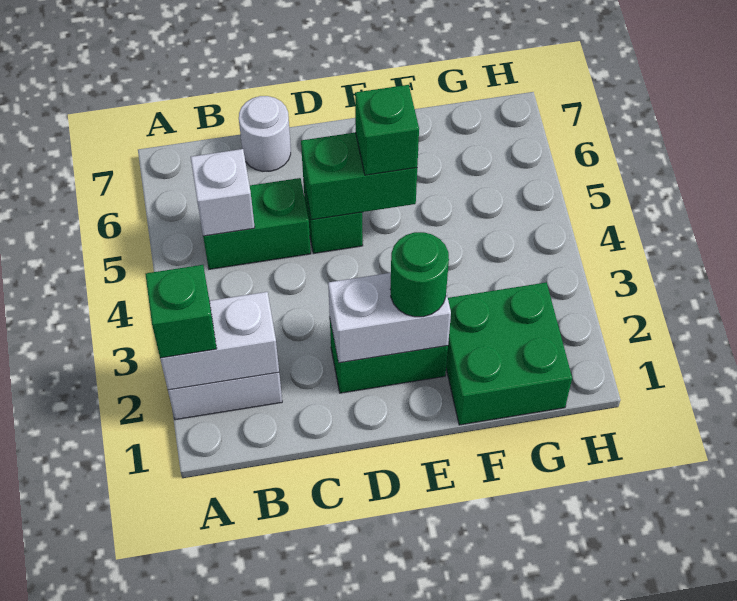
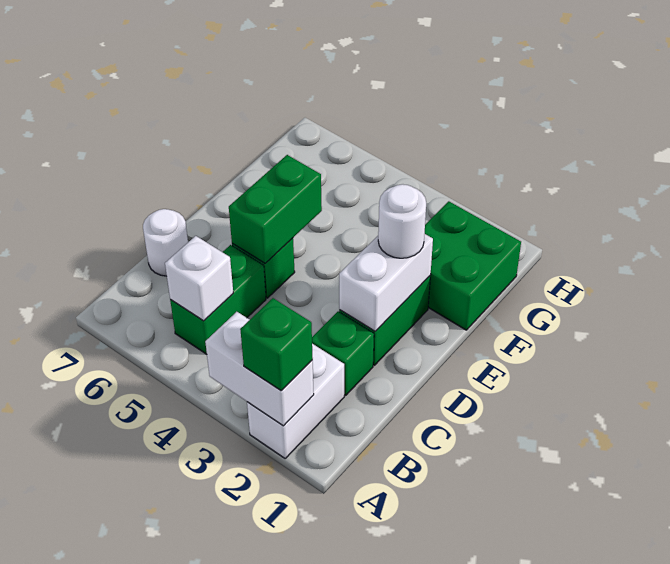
white brick A2:B2 level 2 -> white brick A2:A3 level 2
green round brick E2 level 3 -> white round brick E2 level 3
green brick E5 level 3 -> green brick C2 level 1

